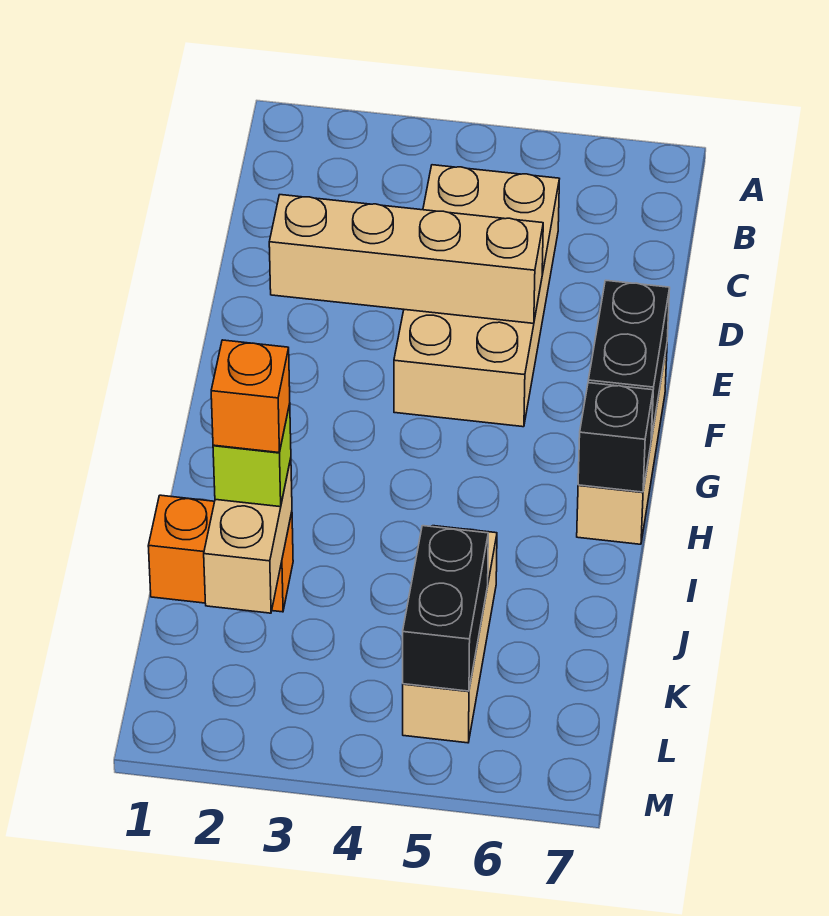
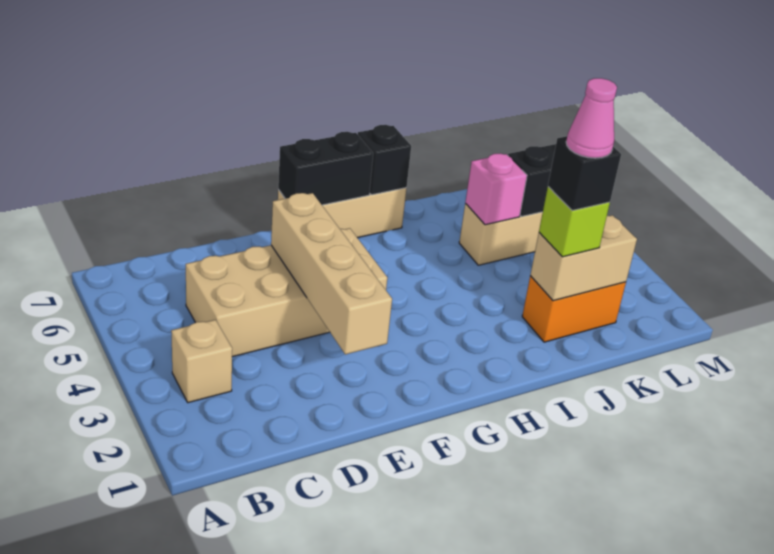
none -> tan brick B3 level 1
orange brick J1:J2 level 1 -> orange brick J2:K2 level 1
orange brick J2 level 4 -> black brick J2 level 4
none -> pink cone J2 level 5
none -> pink brick J5 level 2

